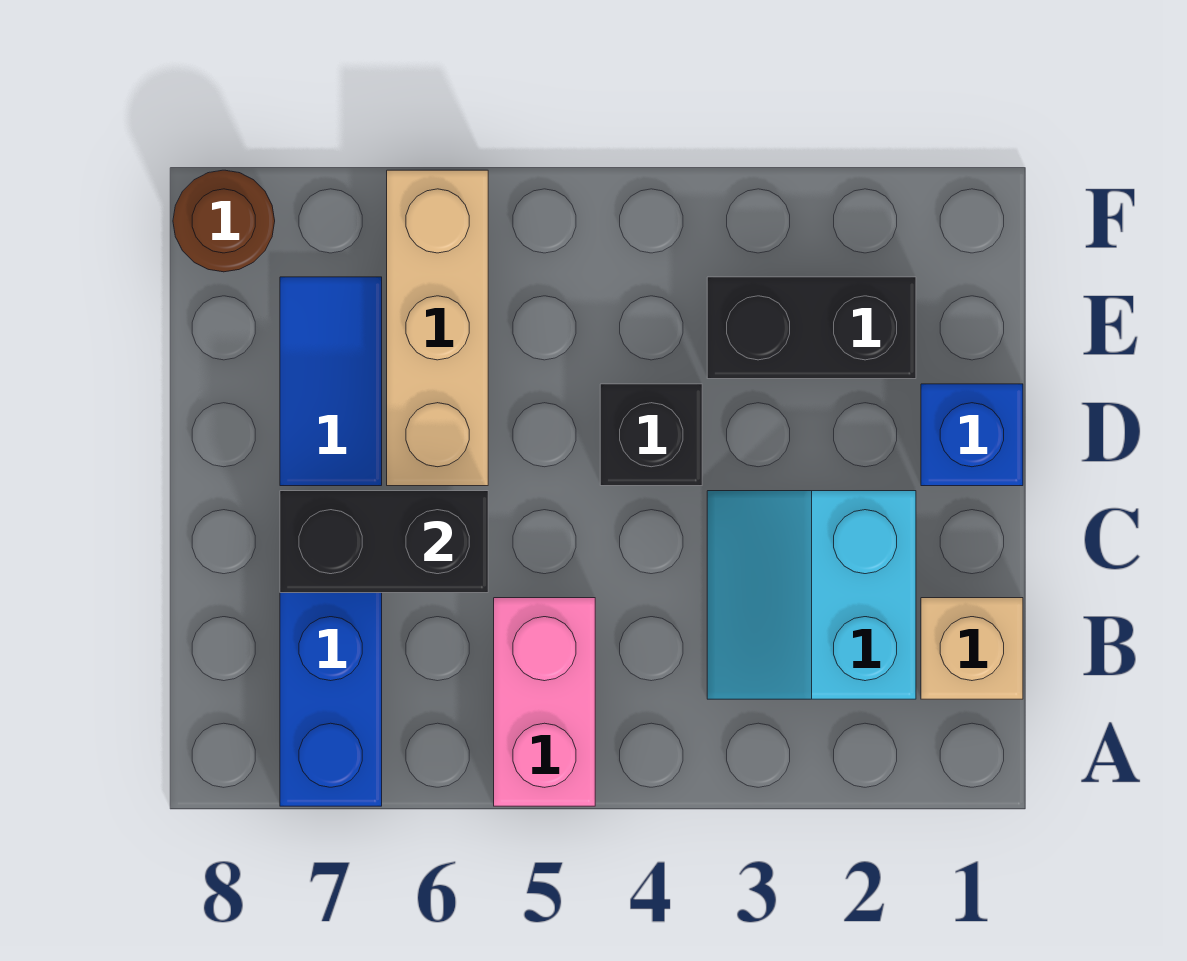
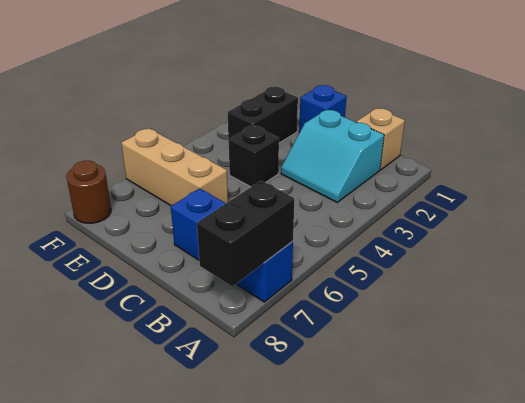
pink brick A5:B5 level 1 -> none
black brick C6:C7 level 2 -> black brick A7:A8 level 2
blue tile D7:E7 level 1 -> none

